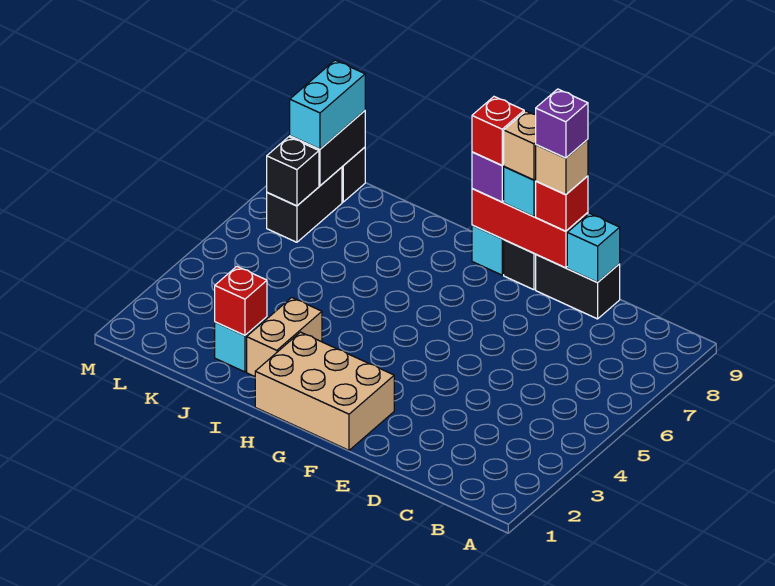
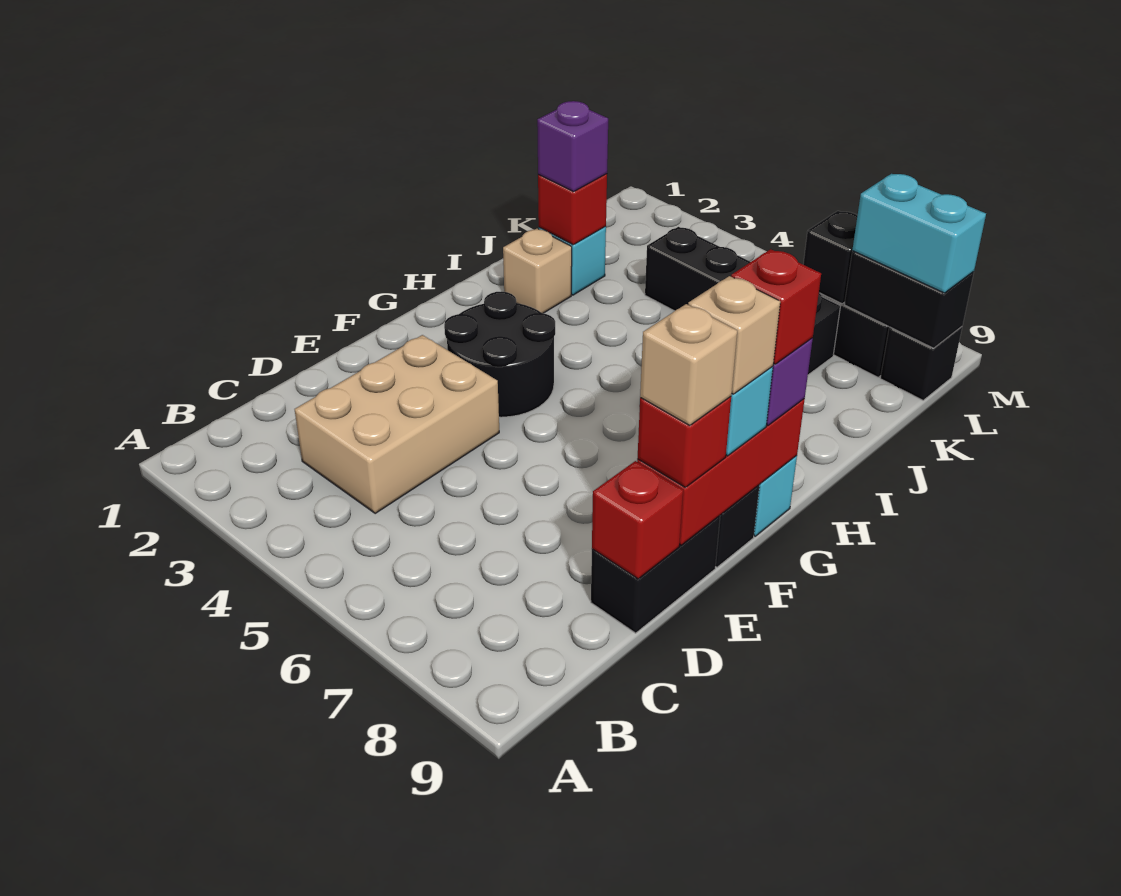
cyan brick D9 level 2 -> red brick D9 level 2
purple brick E9 level 5 -> purple brick J2 level 3
tan brick F1:H2 level 1 -> tan brick C3:E4 level 1
none -> black round brick F3:G4 level 1
tan brick I2:I3 level 1 -> tan brick I2 level 1
none -> black brick K4:K7 level 1

